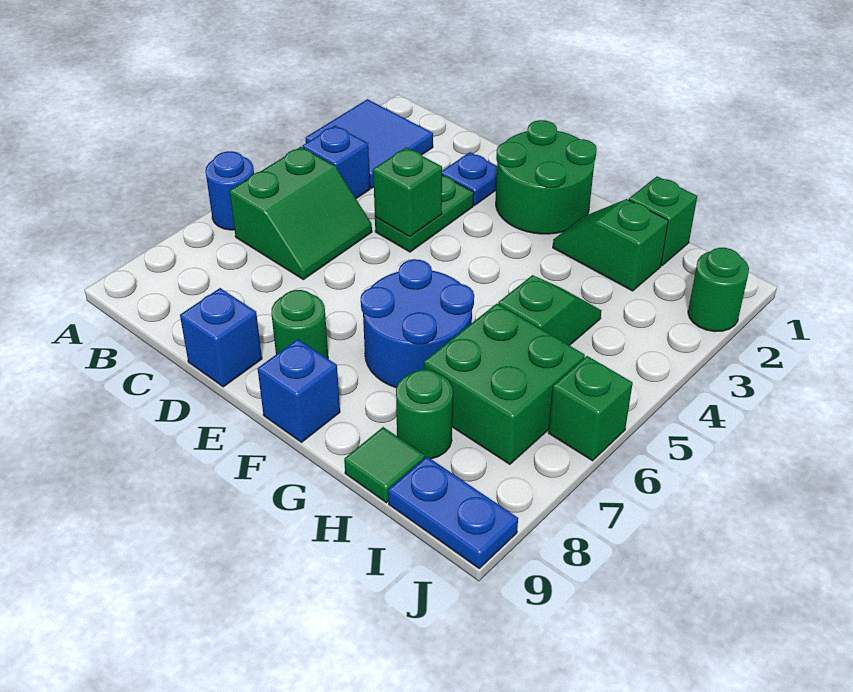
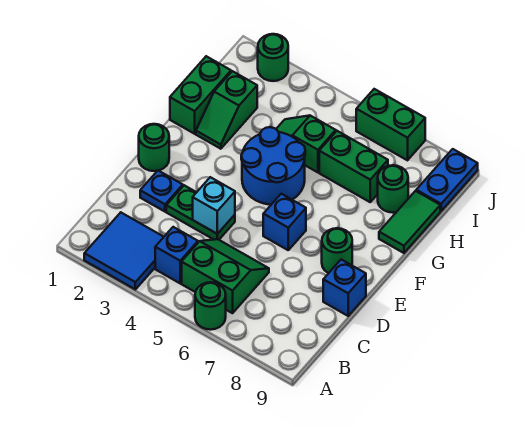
blue round brick A6 level 1 -> green round brick A6 level 1
green brick D4 level 2 -> cyan brick D4 level 2
green round brick E1:F2 level 1 -> green round brick E1 level 1
blue round brick F6:G7 level 1 -> blue round brick F4:G5 level 1
blue brick F9 level 1 -> blue brick E6 level 1
green brick H1 level 1 -> green brick G1:H1 level 1
green brick H6:I7 level 1 -> green brick H6:H7 level 1
green tile H9 level 1 -> green tile G9:H9 level 1
green brick J6 level 1 -> green brick J6:J7 level 1

